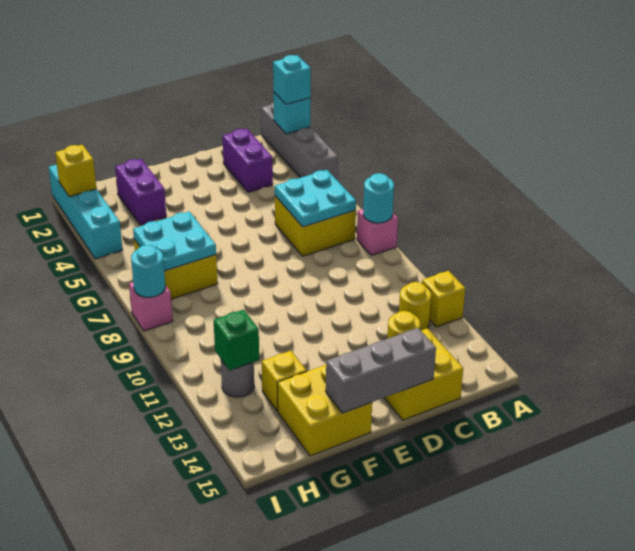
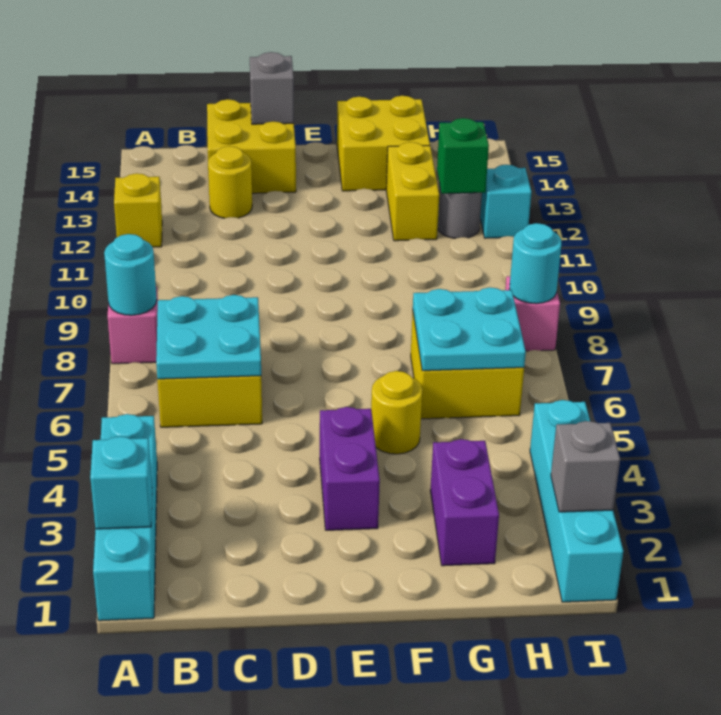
grey brick A1:A4 level 1 -> cyan brick A1:A4 level 1
cyan brick A2 level 3 -> cyan brick I12 level 1
yellow round brick B12 level 1 -> yellow round brick F5 level 1
purple brick C2:C3 level 1 -> purple brick E3:E4 level 1
grey brick D15:F15 level 2 -> grey brick D15 level 2
yellow brick G13 level 1 -> yellow brick G12:G13 level 1
yellow brick I2 level 2 -> grey brick I2 level 2

